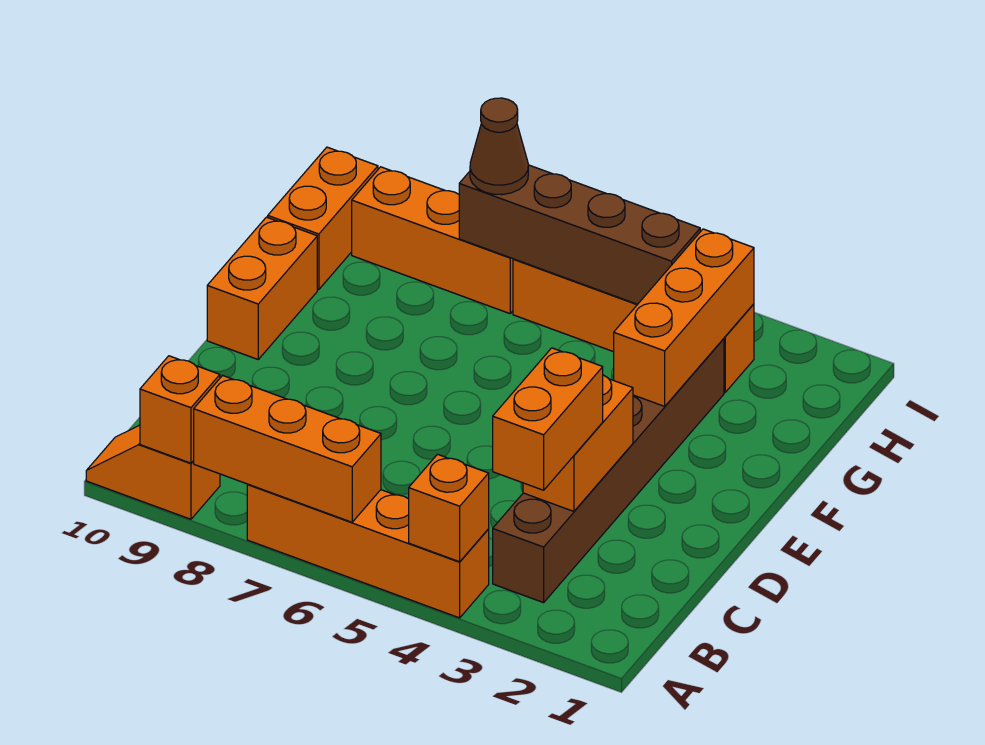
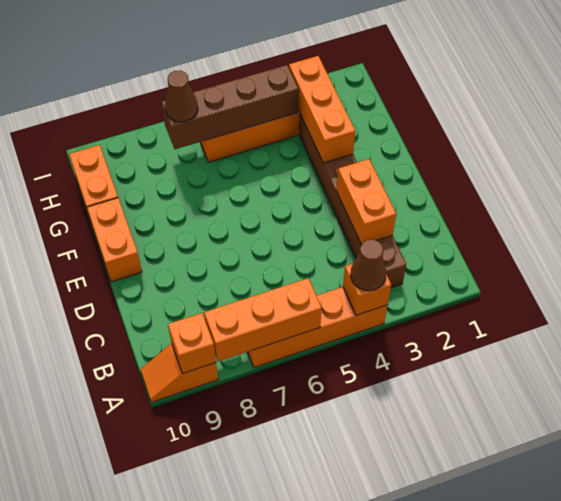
none -> brown cone A4 level 3
orange brick B3:C3 level 3 -> none
orange brick H7:H9 level 1 -> none

